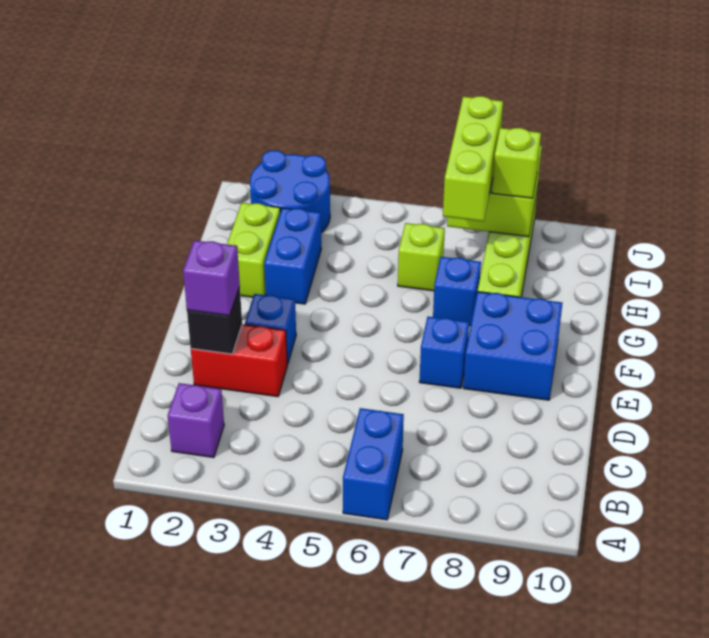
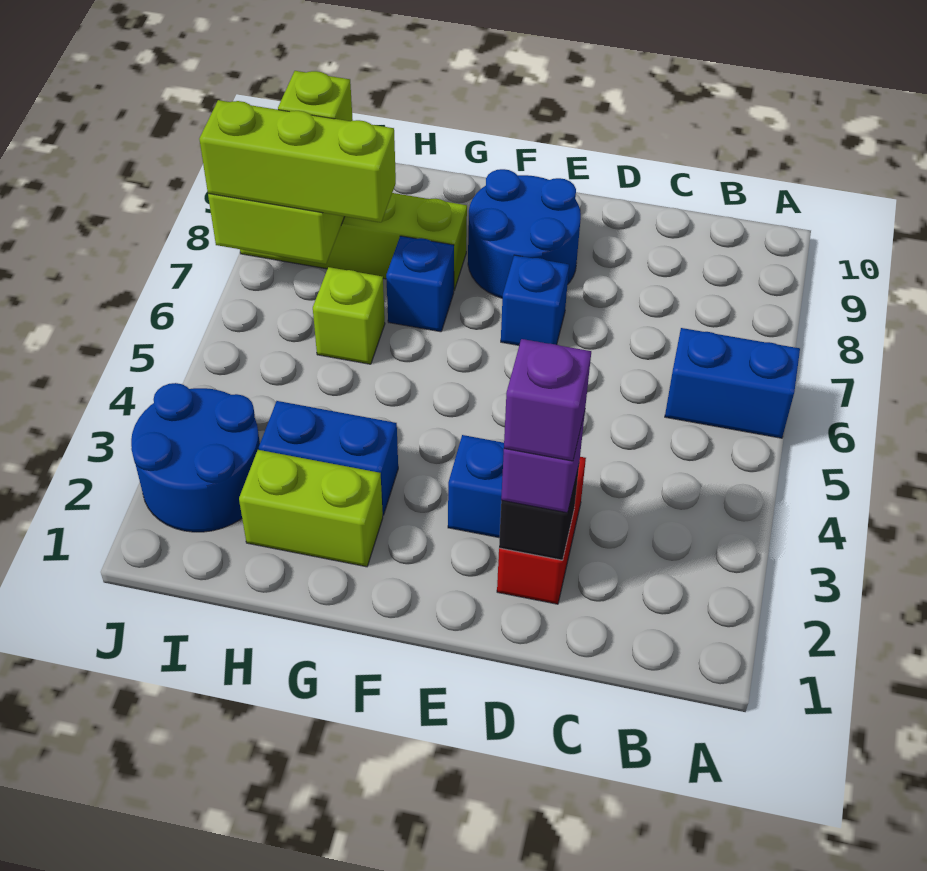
purple brick B2 level 1 -> purple brick D2 level 4
blue brick E8:F9 level 1 -> blue round brick E8:F9 level 1

